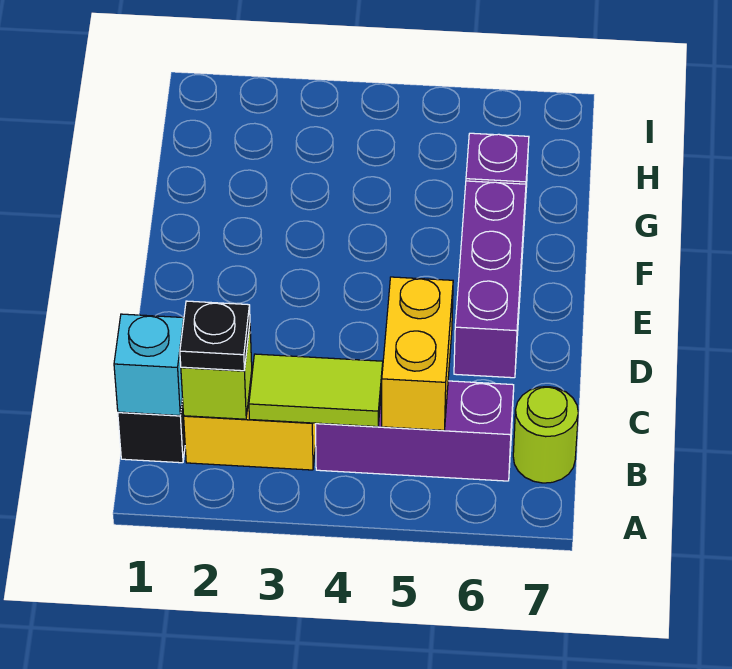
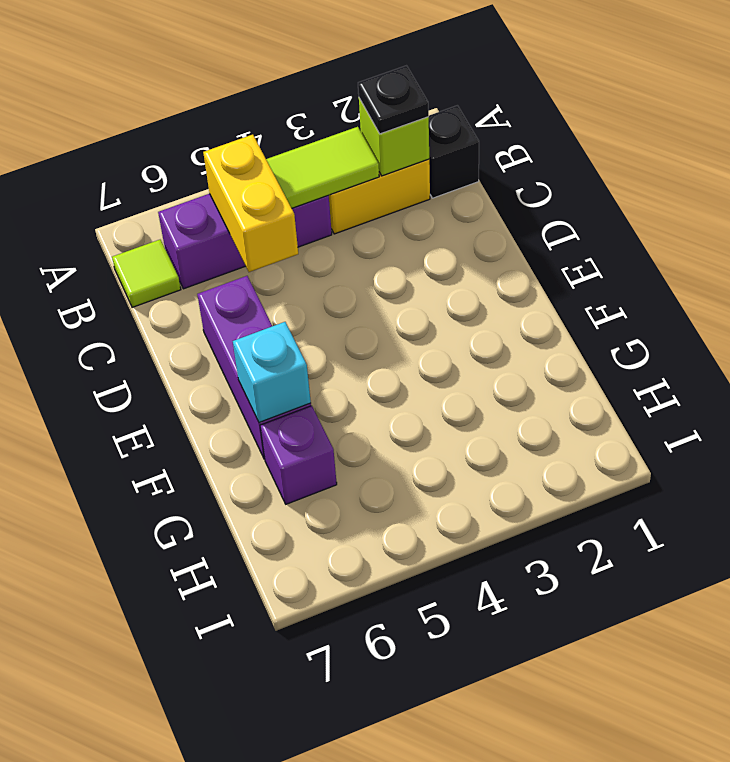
cyan brick B1 level 2 -> cyan brick F6 level 2
lime round brick B7 level 1 -> lime tile B7 level 1

